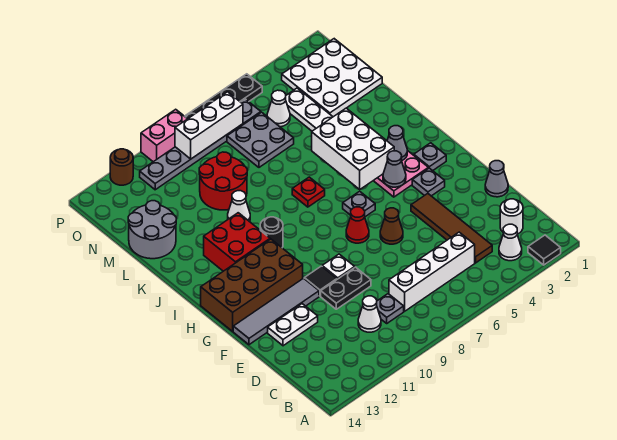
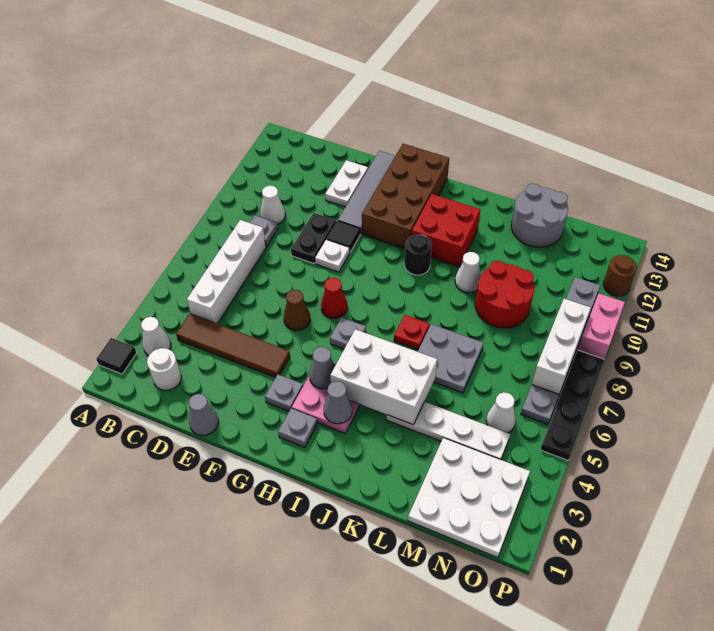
grey plate M6:N7 level 1 -> grey plate K6:L7 level 1

